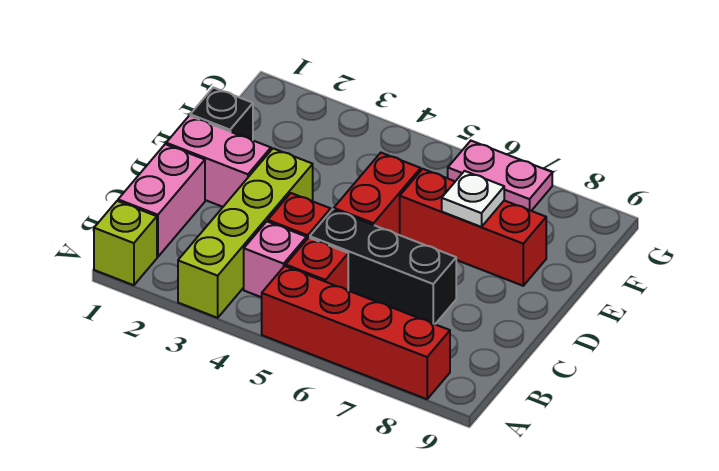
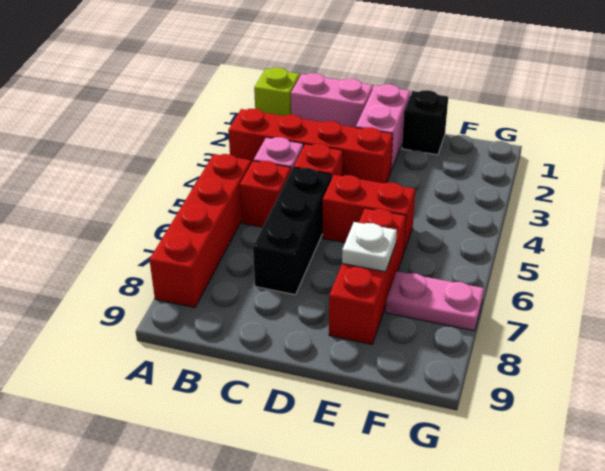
lime brick A3:D3 level 1 -> red brick A3:D3 level 1
pink plate G6:G7 level 1 -> pink plate F7:G7 level 1

